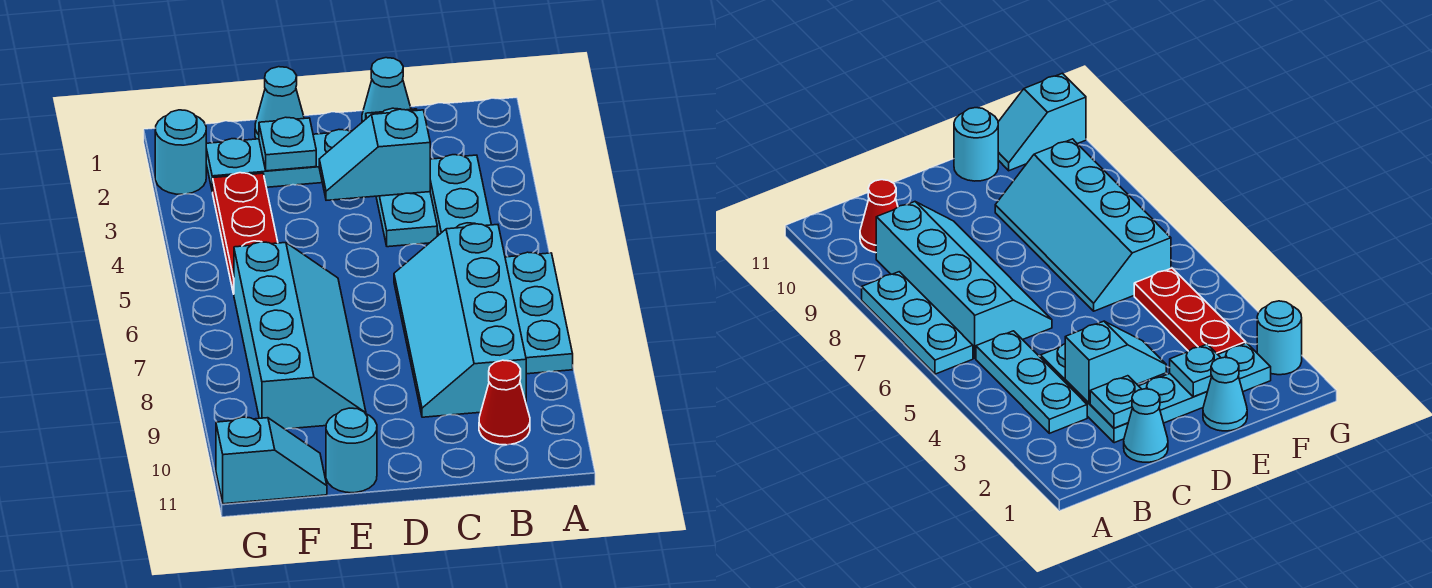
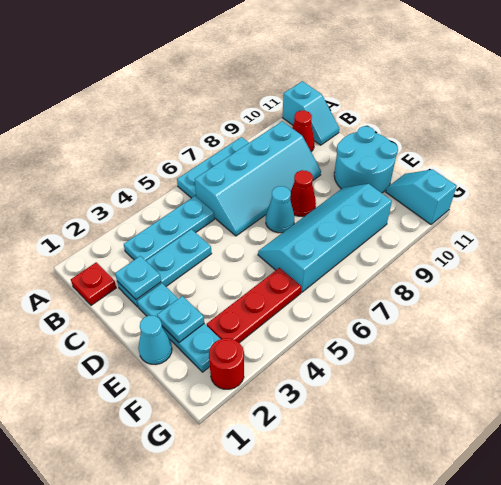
none -> red plate B1 level 1
cyan cone C1 level 1 -> cyan cone D7 level 1
cyan slope C3:D3 level 2 top C -> cyan slope A11:B11 level 1 top A
none -> red cone D8 level 1
cyan round brick E11 level 1 -> cyan round brick D10:E11 level 1
cyan round brick G2 level 1 -> red round brick G2 level 1

